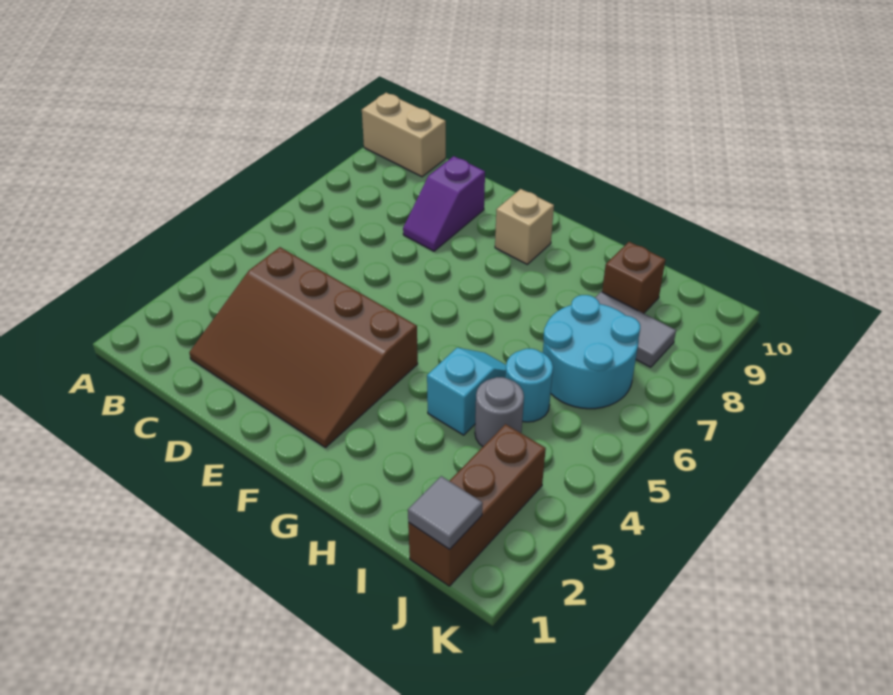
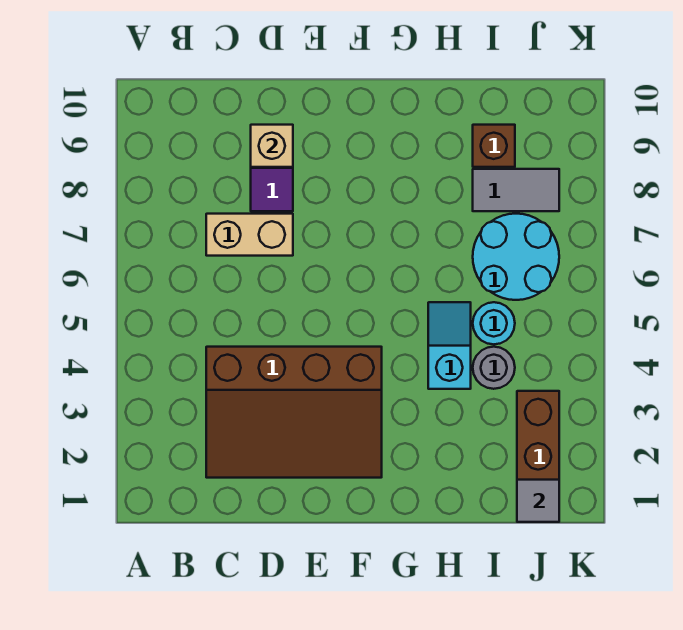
tan brick A10:B10 level 1 -> tan brick C7:D7 level 1
tan brick F9 level 1 -> tan brick D9 level 2

